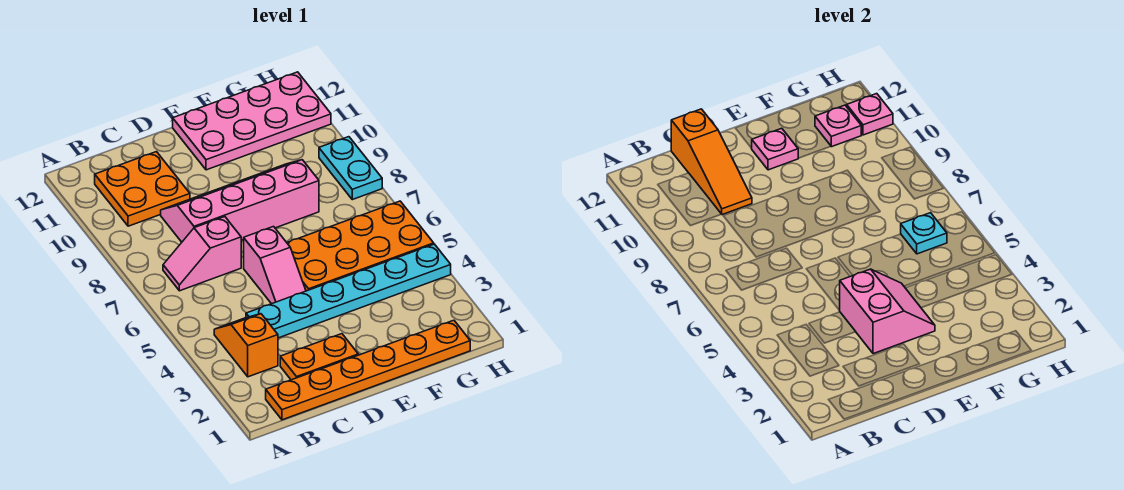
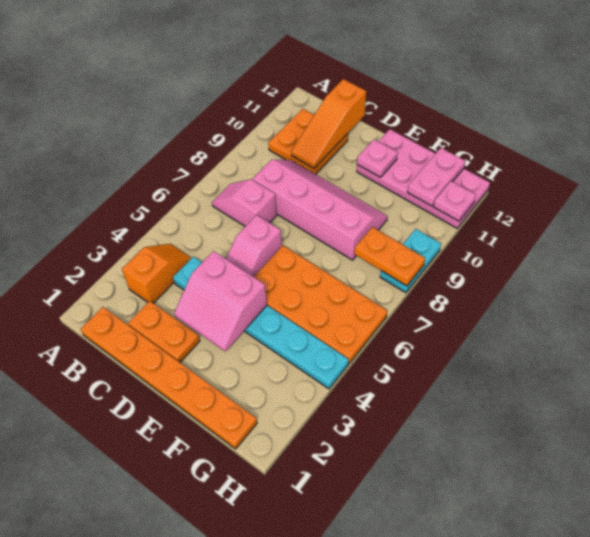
pink slope D3:E4 level 2 top D -> pink slope D3:E4 level 2 top 4
cyan plate G6 level 2 -> none
none -> orange plate G8:H8 level 2
pink plate G11 level 2 -> pink plate G11:G12 level 2

